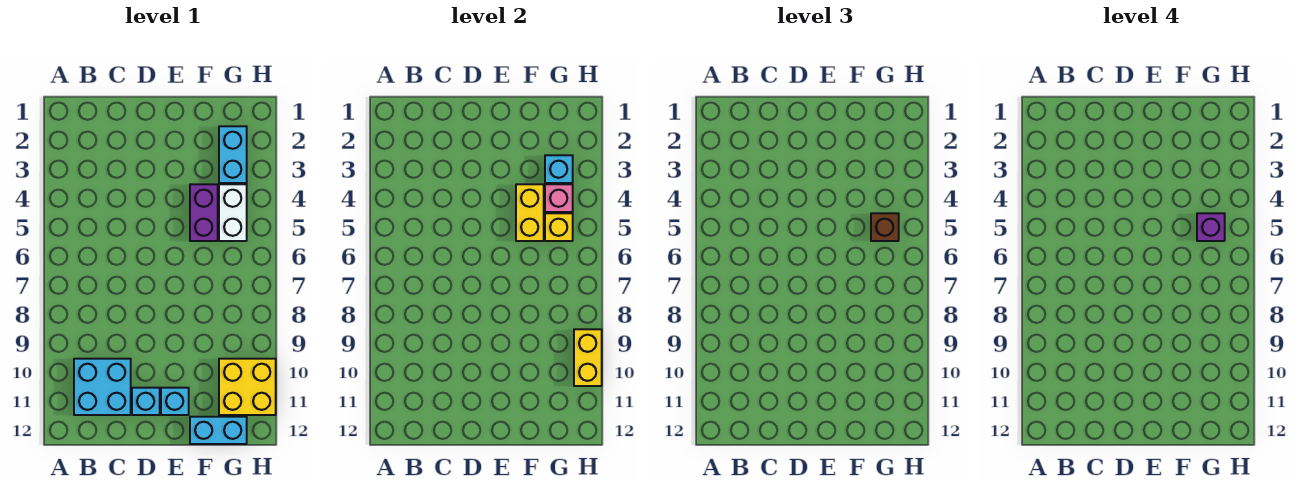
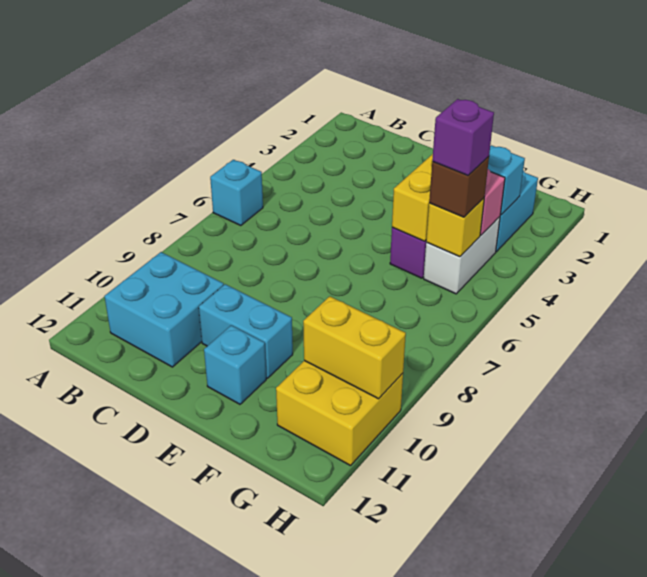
cyan brick D11 level 1 -> cyan brick A6 level 1
cyan brick F12:G12 level 1 -> cyan brick D10:E10 level 1
yellow brick H9:H10 level 2 -> yellow brick G10:H10 level 2

